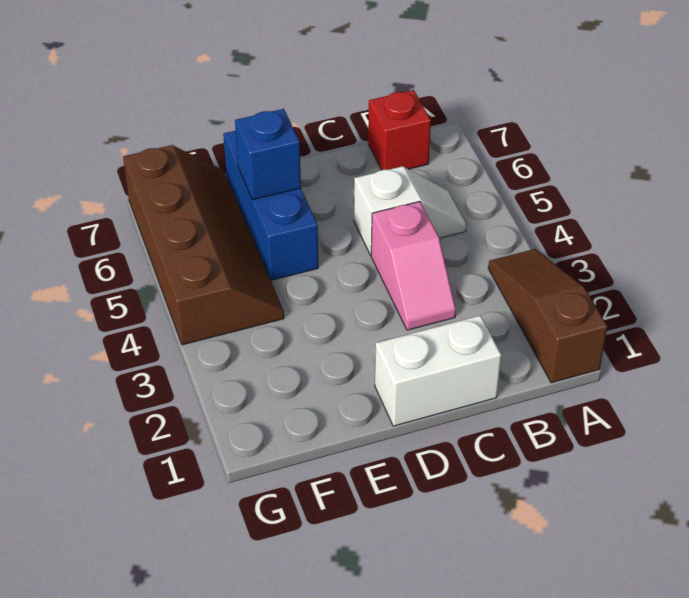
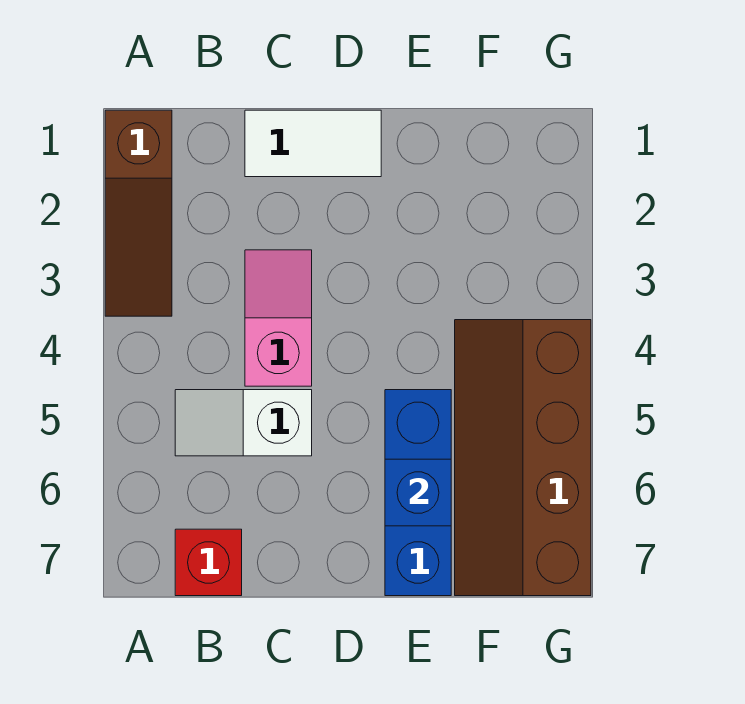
white brick C1:D1 level 1 -> white tile C1:D1 level 1

